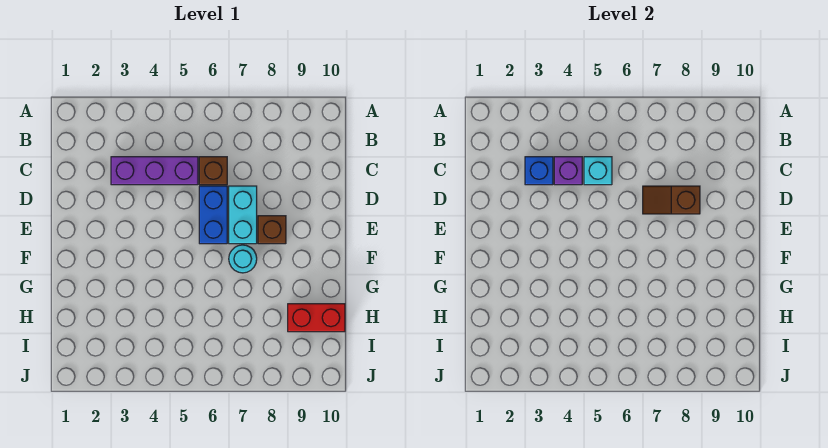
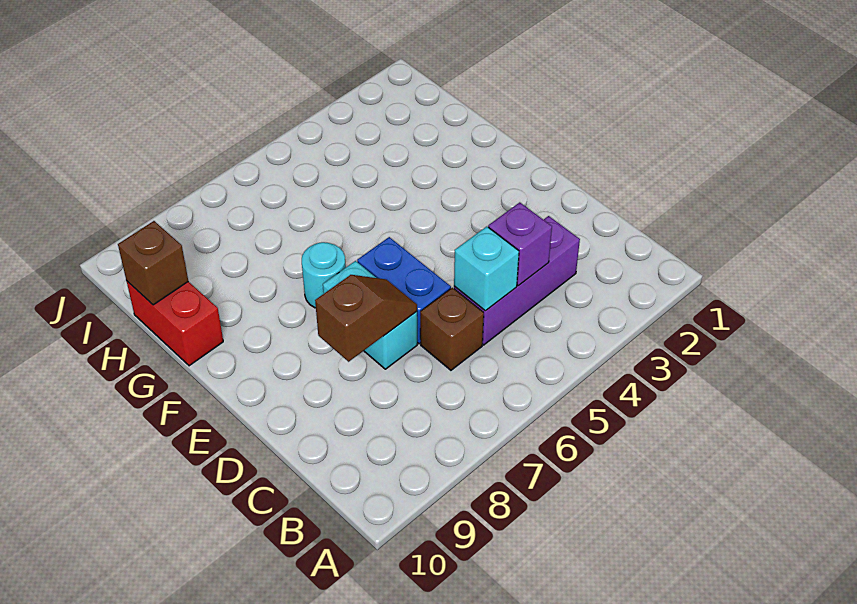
blue brick C3 level 2 -> none
brown brick E8 level 1 -> brown brick H10 level 2
red brick H9:H10 level 1 -> red brick G10:H10 level 1

